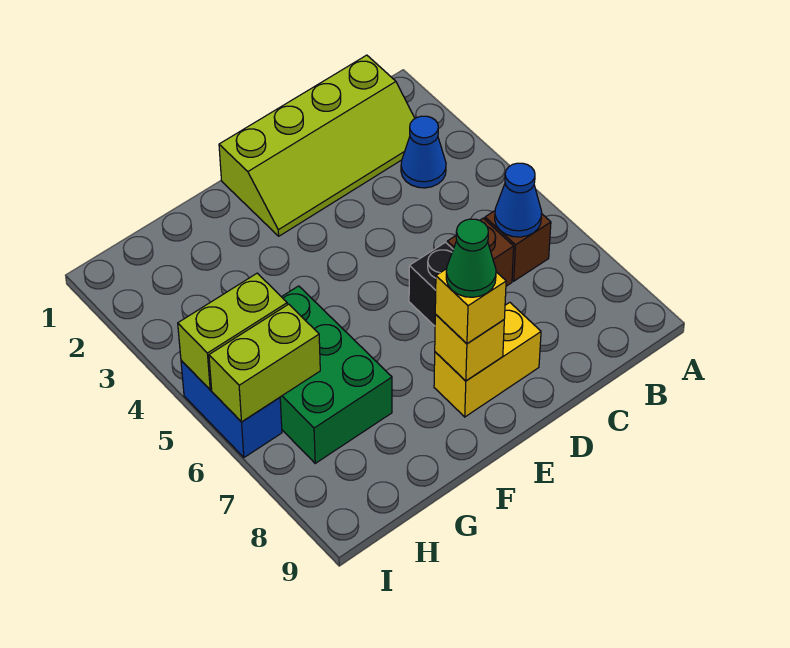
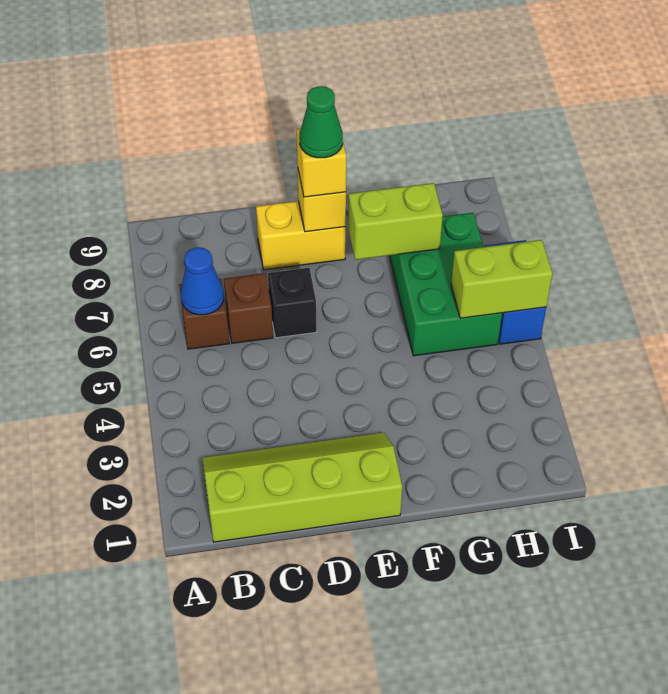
blue cone B3 level 1 -> none
lime brick H6:I6 level 2 -> lime brick F7:G7 level 2

